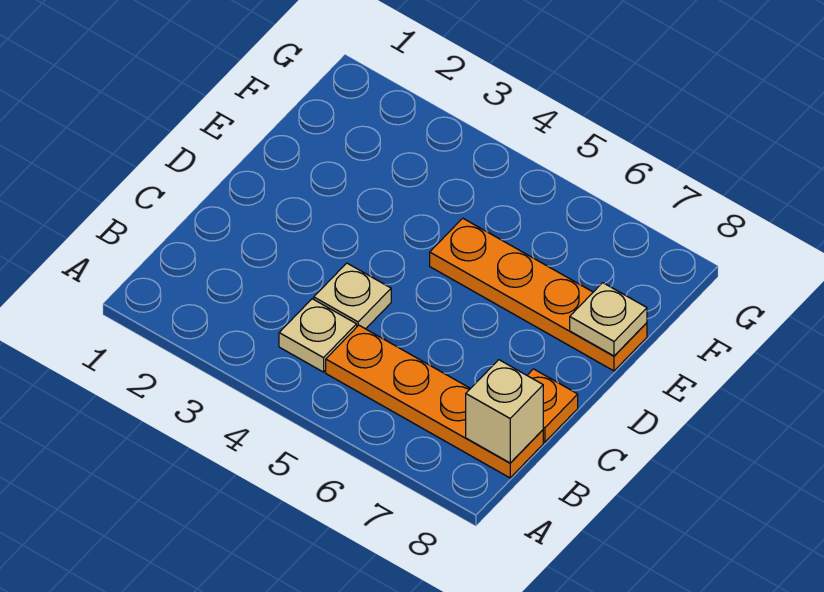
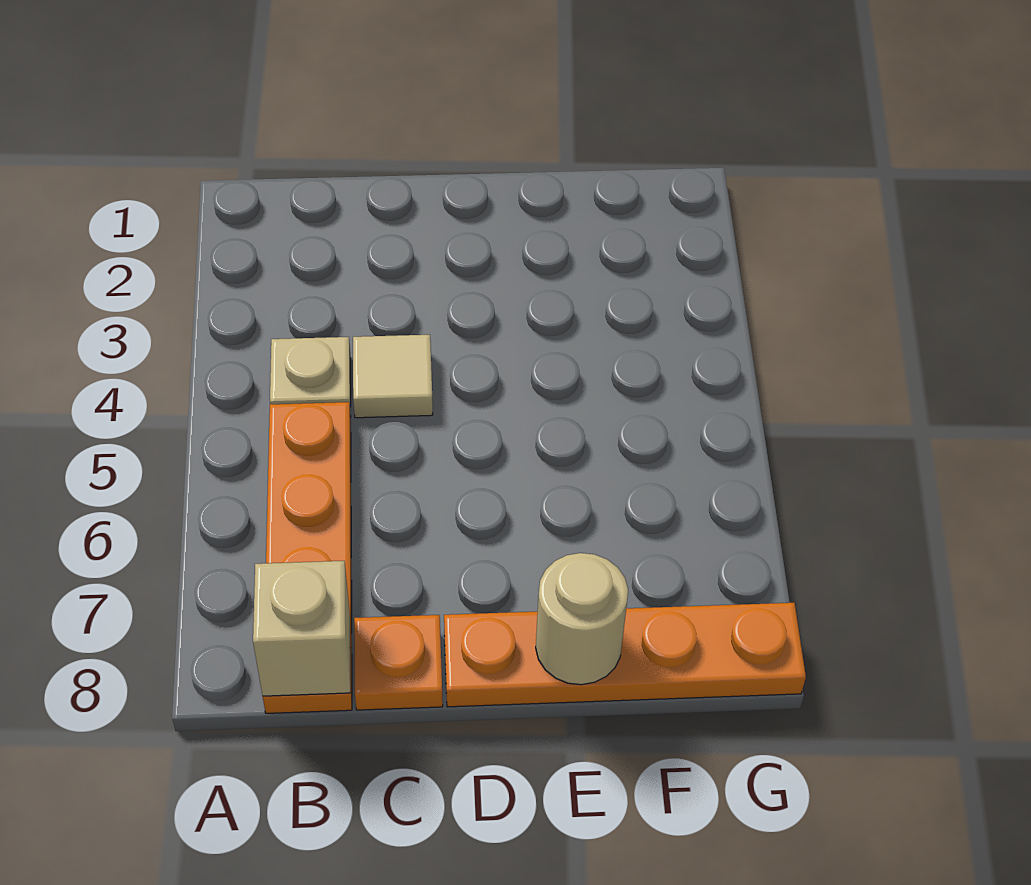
tan plate C4 level 1 -> tan tile C4 level 1
orange plate E5:E8 level 1 -> orange plate D8:G8 level 1
tan plate E8 level 2 -> tan round brick E8 level 2

